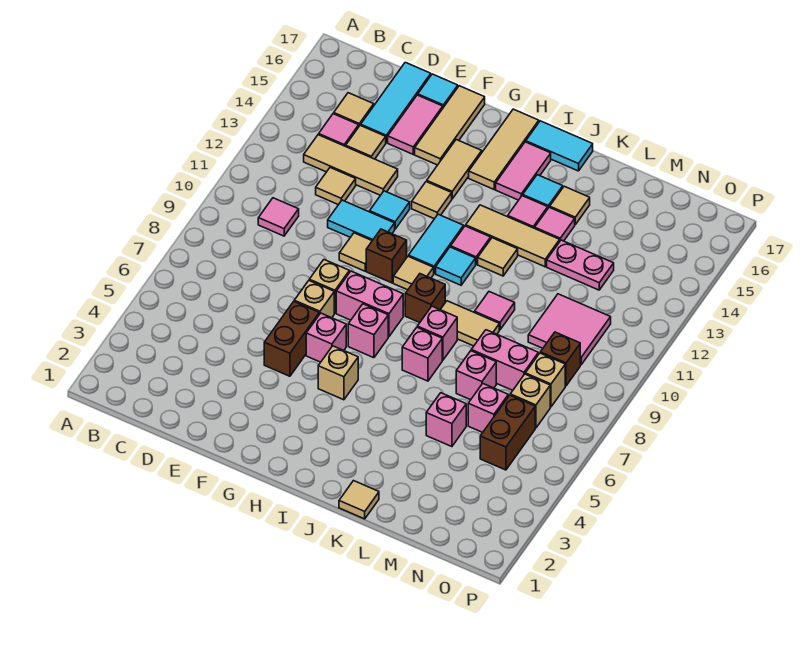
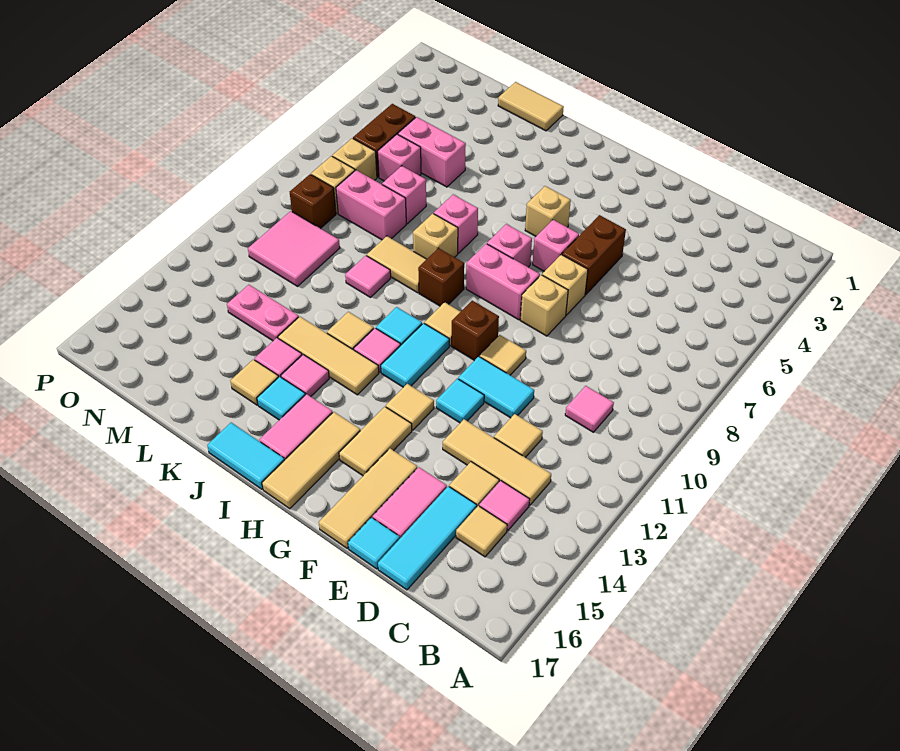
pink brick J8 level 1 -> tan brick J8 level 1
tan tile K1 level 1 -> tan tile K1:L1 level 1
pink brick L5 level 1 -> pink brick L5:M5 level 1

